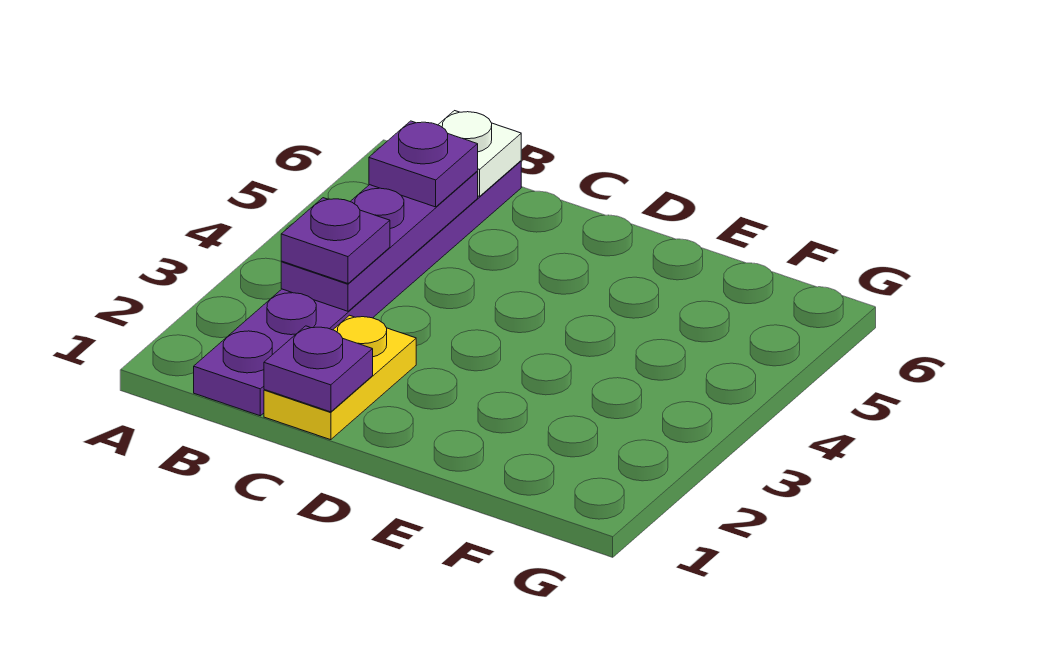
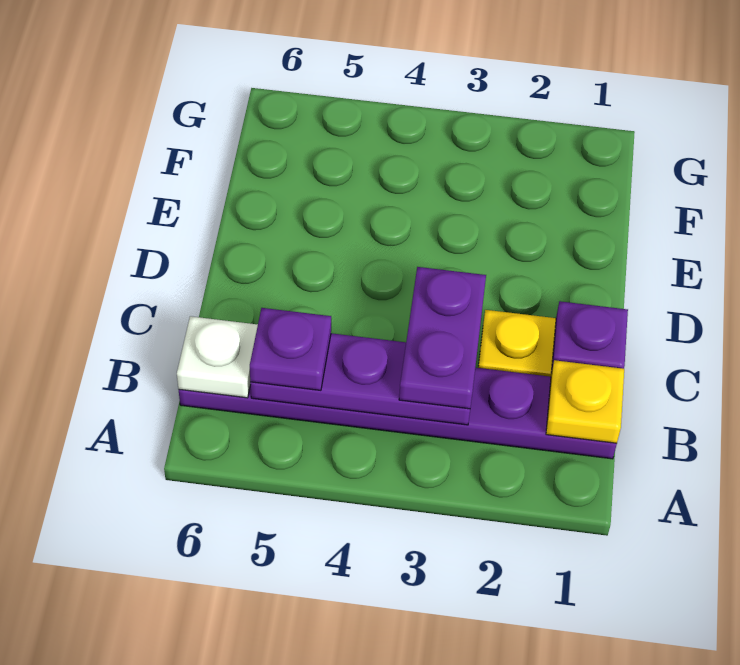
none -> yellow plate B1 level 2
purple plate B3 level 3 -> purple plate B3:C3 level 3

